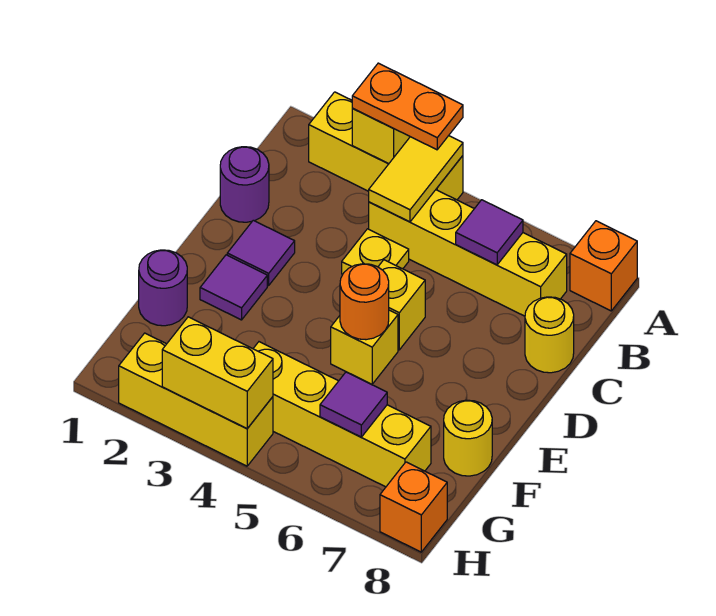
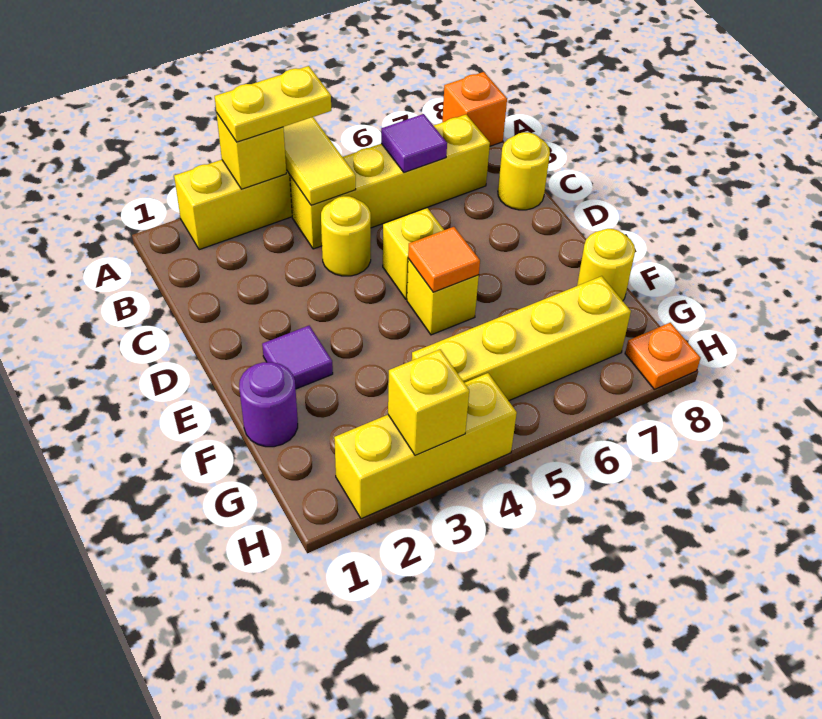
orange plate A3:A4 level 3 -> yellow plate A3:A4 level 3
purple round brick C1 level 1 -> none
yellow plate C4 level 1 -> yellow round brick C4 level 1
purple tile D2 level 1 -> none
orange round brick E5 level 2 -> orange tile E5 level 2
purple tile G6 level 2 -> none
yellow brick H3:H4 level 2 -> yellow brick H3 level 2
orange brick H8 level 1 -> orange plate H8 level 1

